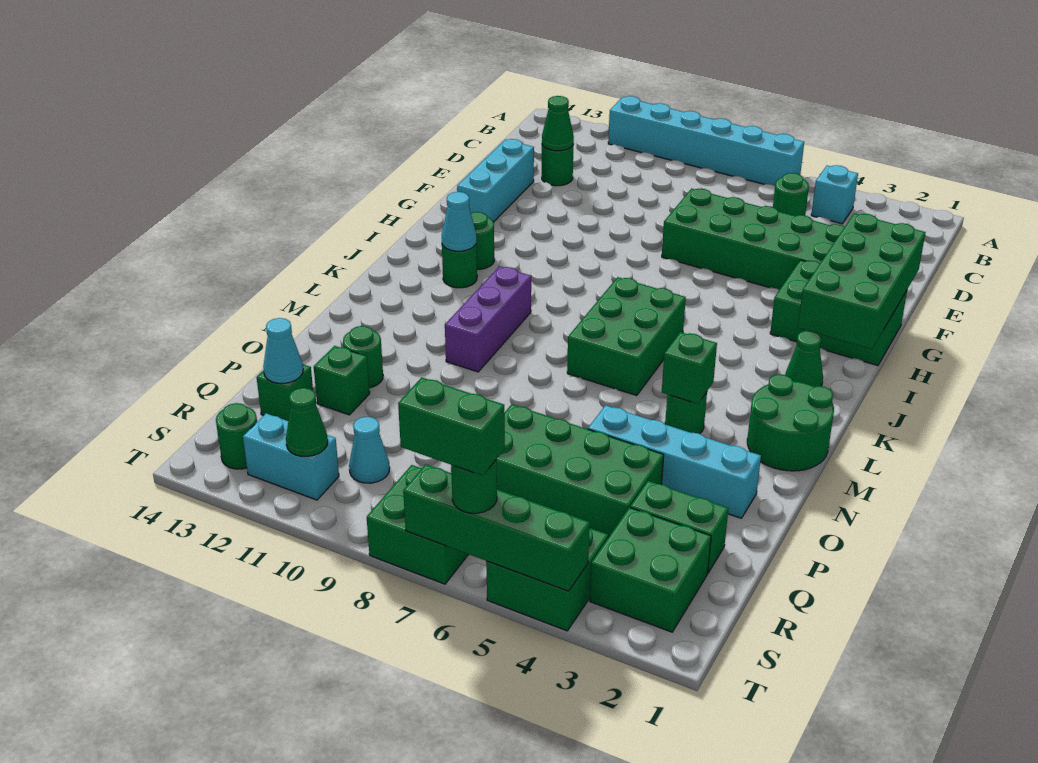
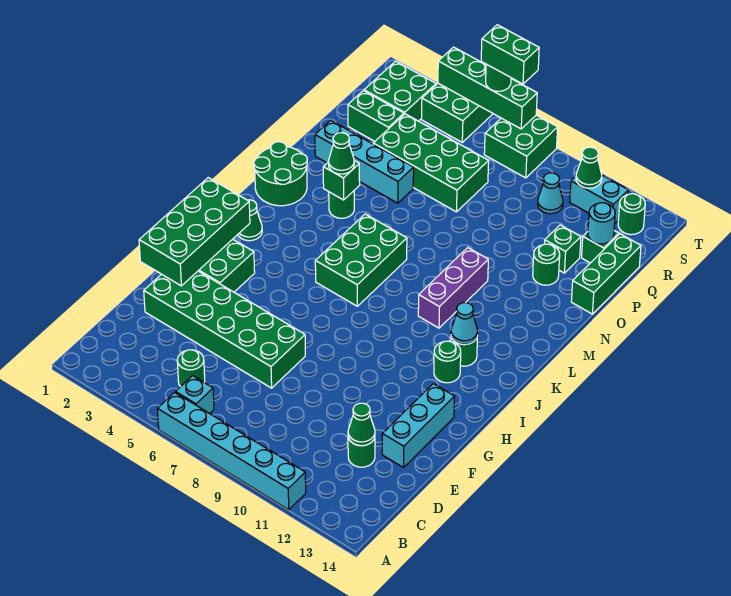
cyan brick B4 level 1 -> cyan brick B6 level 1
none -> green cone M4 level 3
none -> green brick O14:Q14 level 1
cyan cone Q13 level 2 -> cyan round brick Q13 level 2

